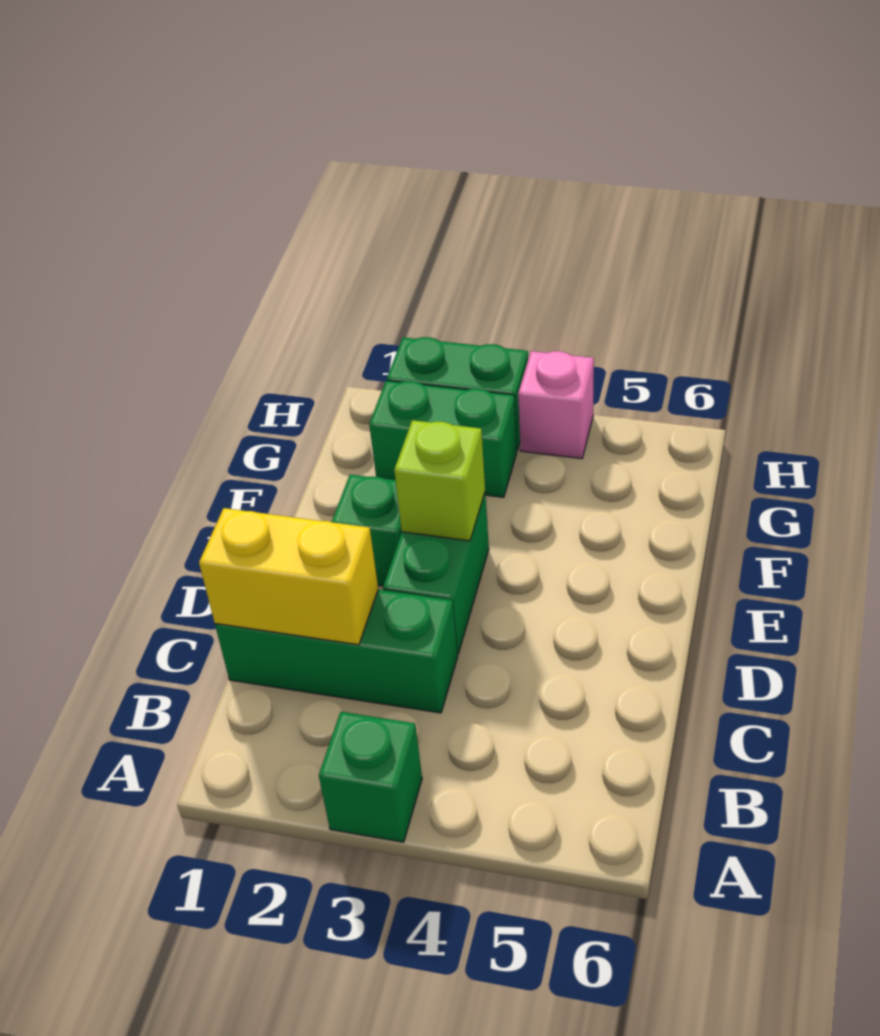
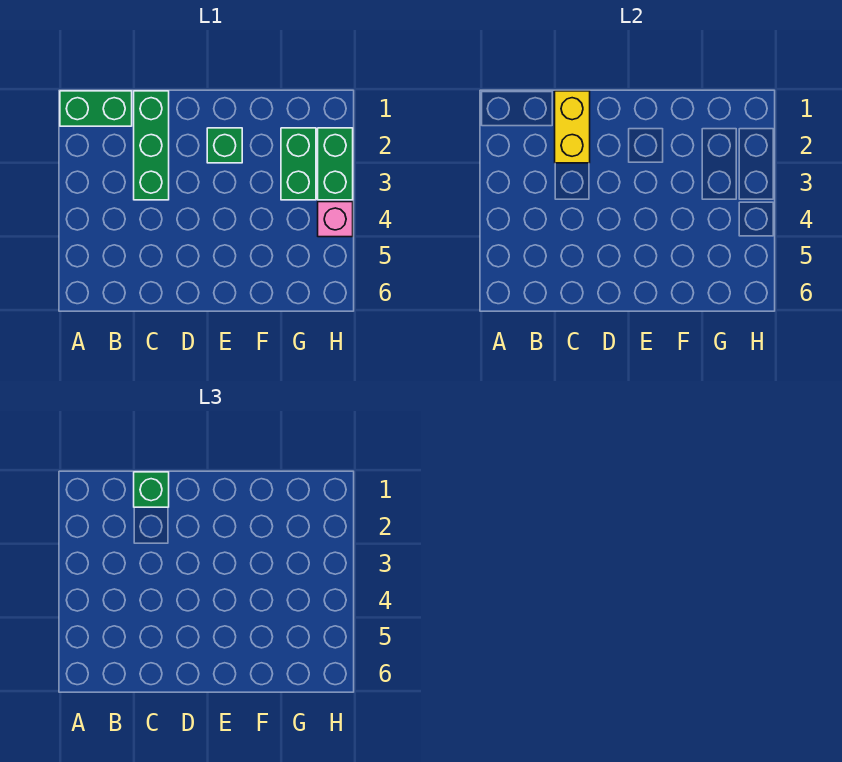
green brick A3 level 1 -> green brick C1 level 3
green brick D3:E3 level 1 -> green brick A1:B1 level 1
lime brick E3 level 2 -> none

